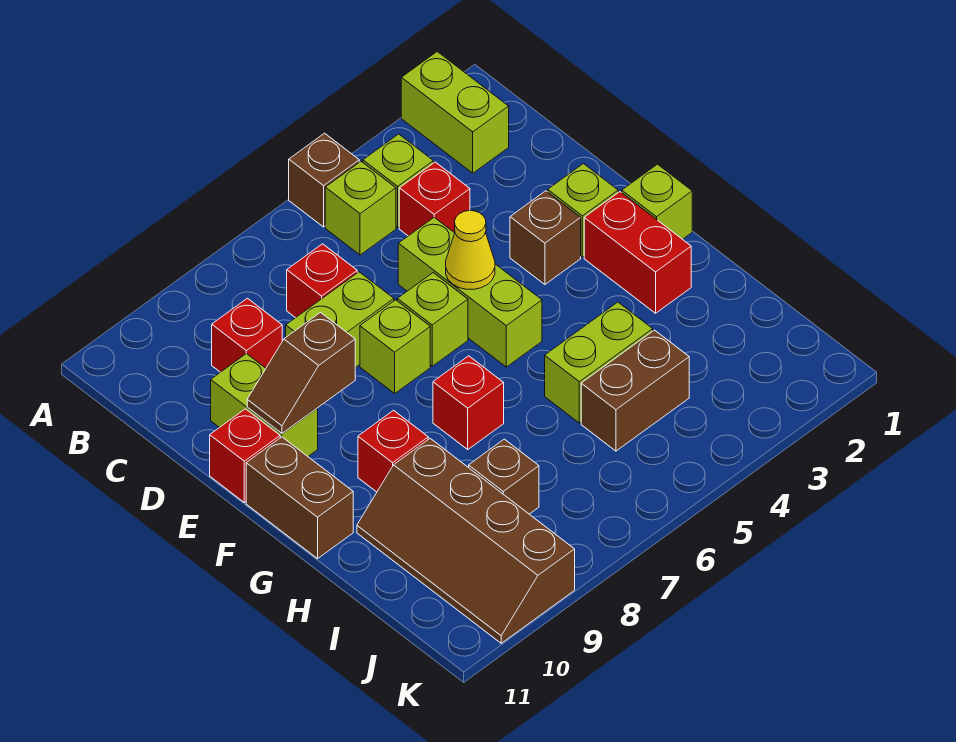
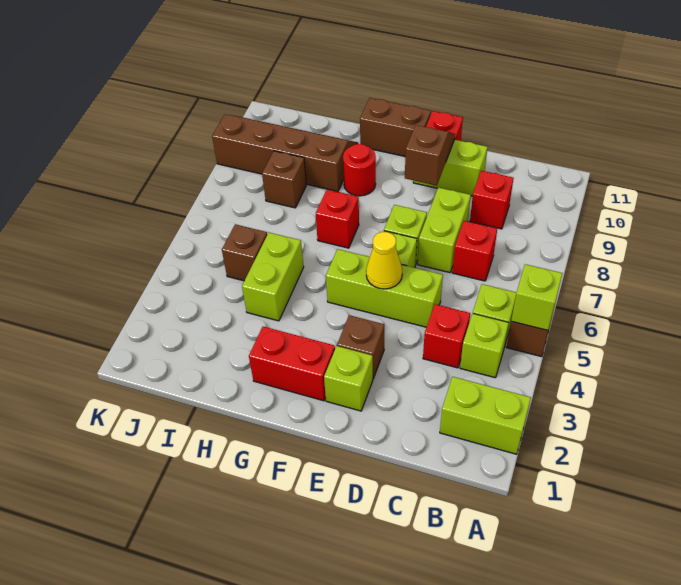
lime brick F1 level 1 -> lime brick A5 level 2
red brick G9 level 1 -> red round brick G9 level 1
brown brick I4:I5 level 1 -> brown brick I5 level 1

